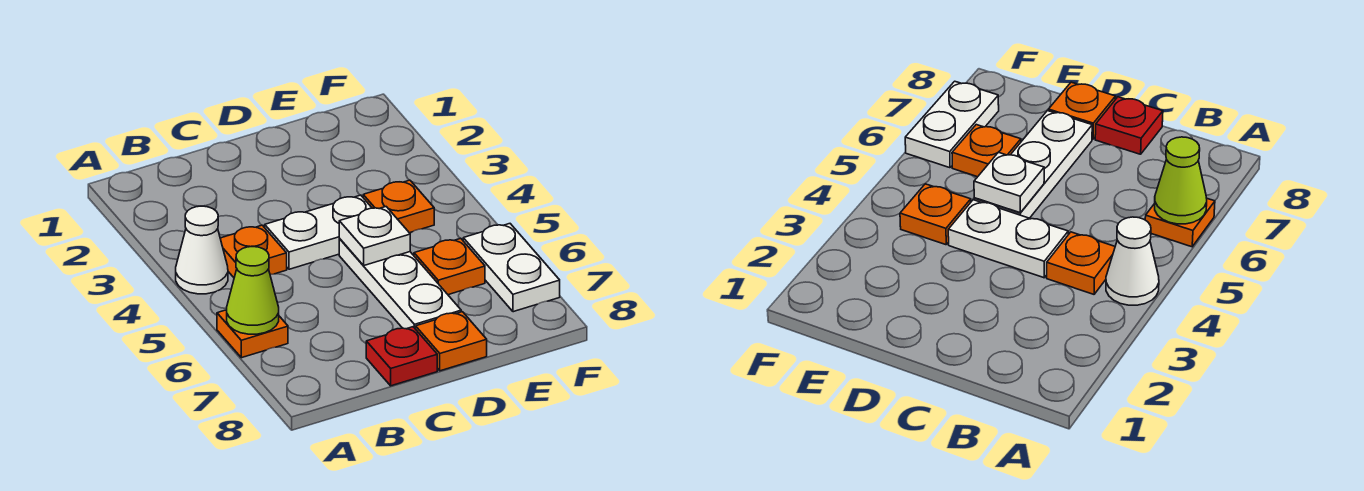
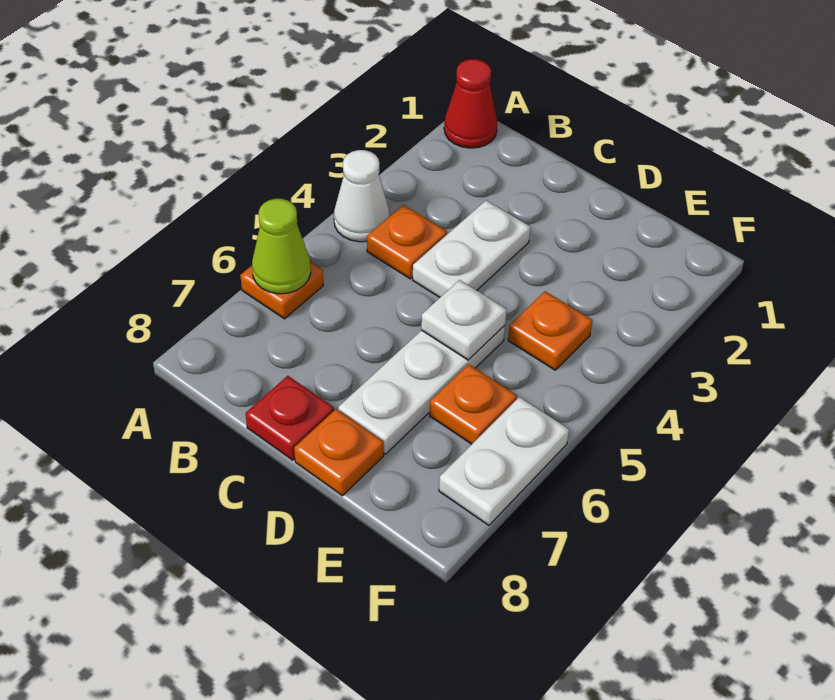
none -> red cone A1 level 1
white plate C4:D4 level 1 -> white plate C3:C4 level 1

